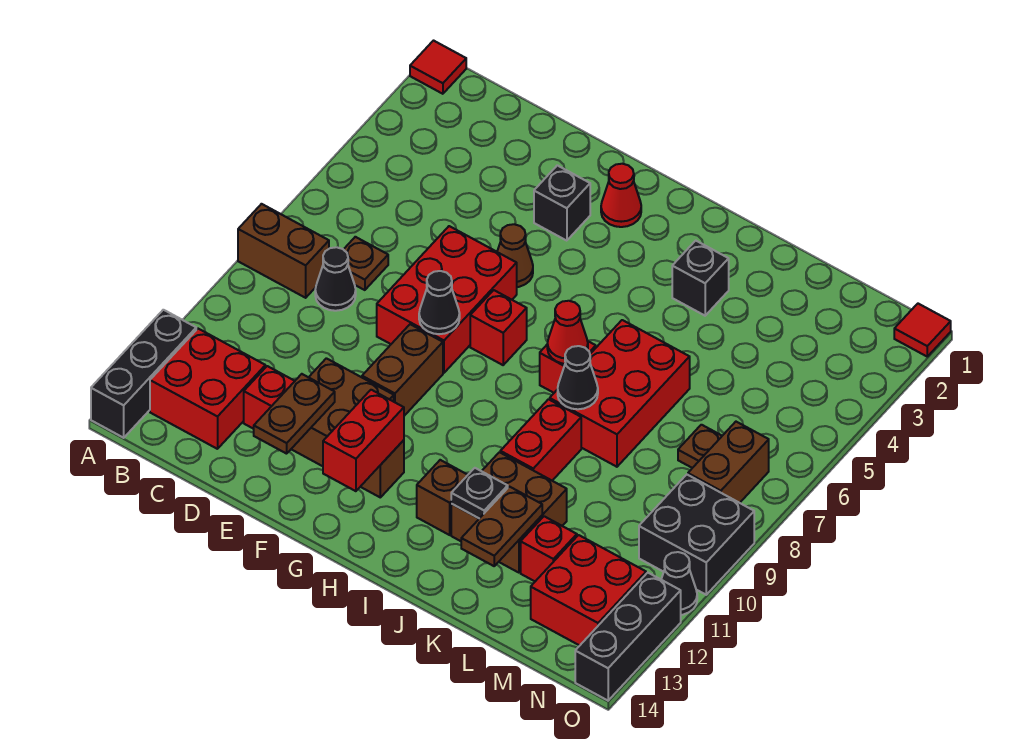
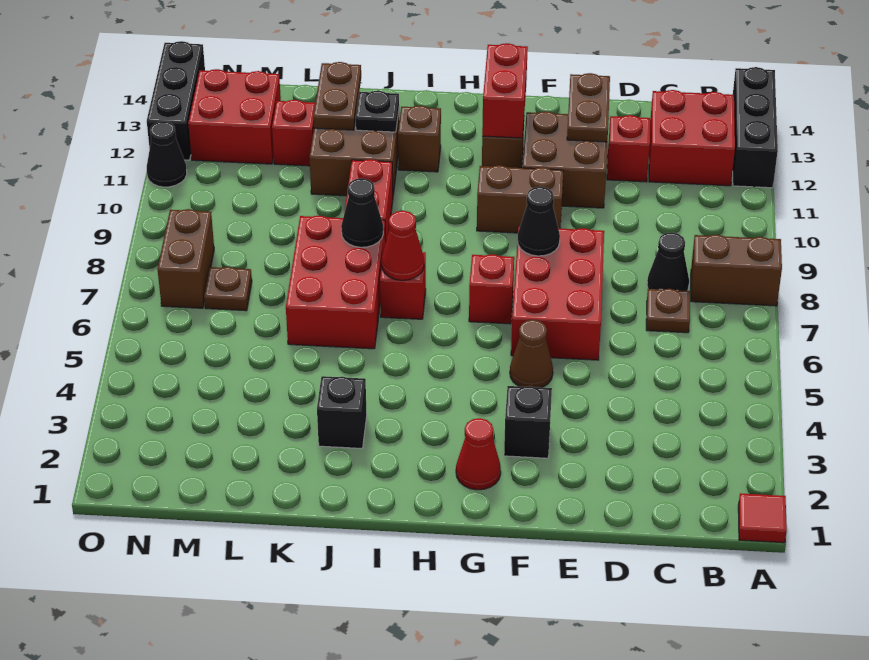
brown brick F9:F10 level 1 -> brown brick F10:G10 level 1
black brick N9:O10 level 1 -> none
red tile O1 level 1 -> none

